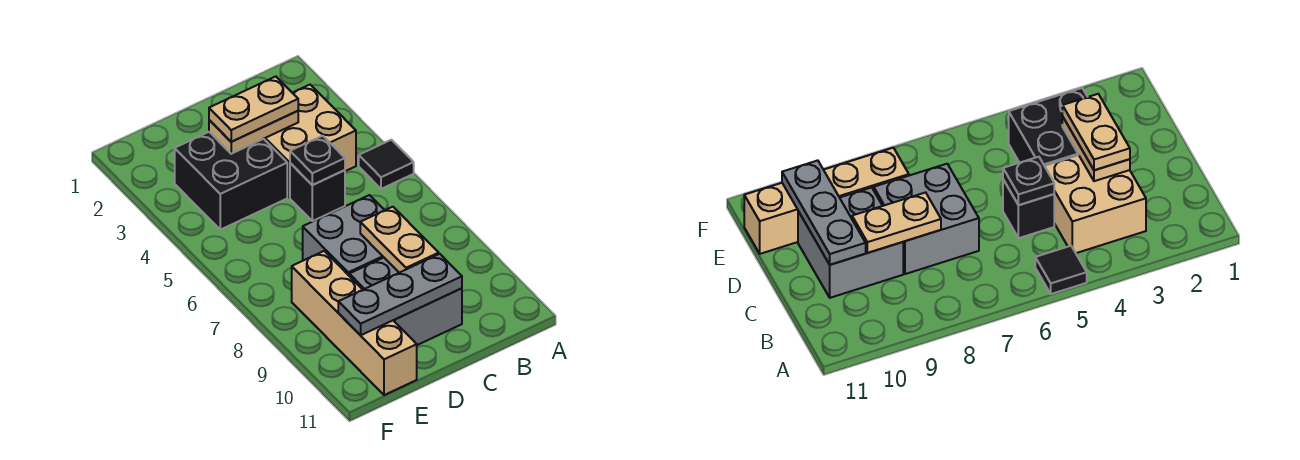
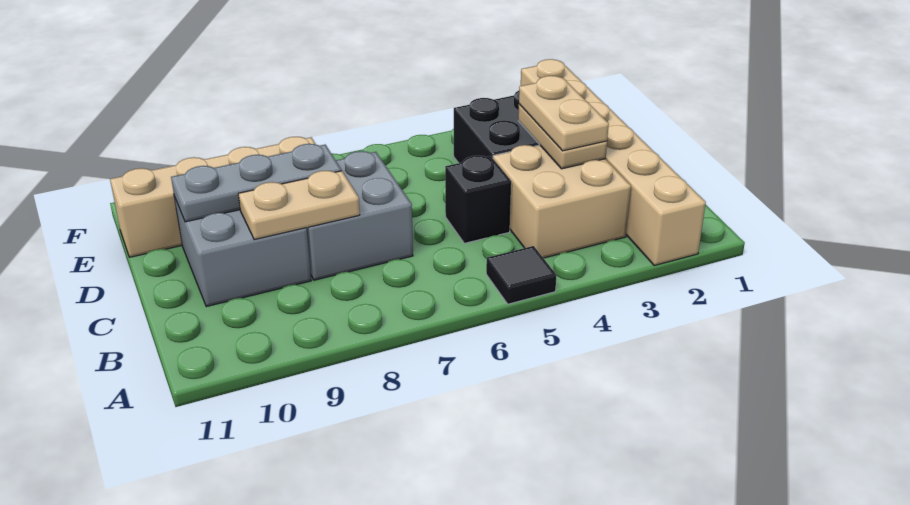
none -> tan brick A2:F2 level 1
black plate C5 level 2 -> none
grey plate C10:E10 level 2 -> grey plate D8:D10 level 2

